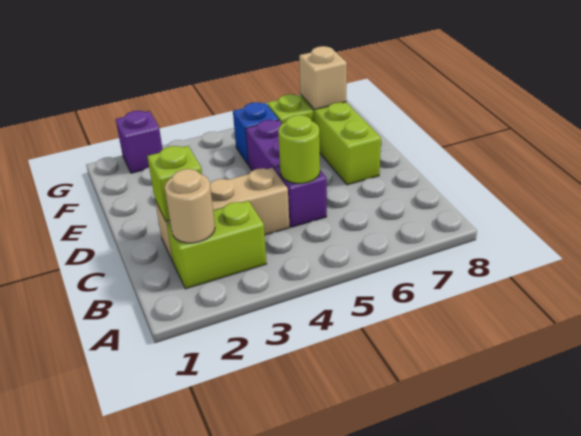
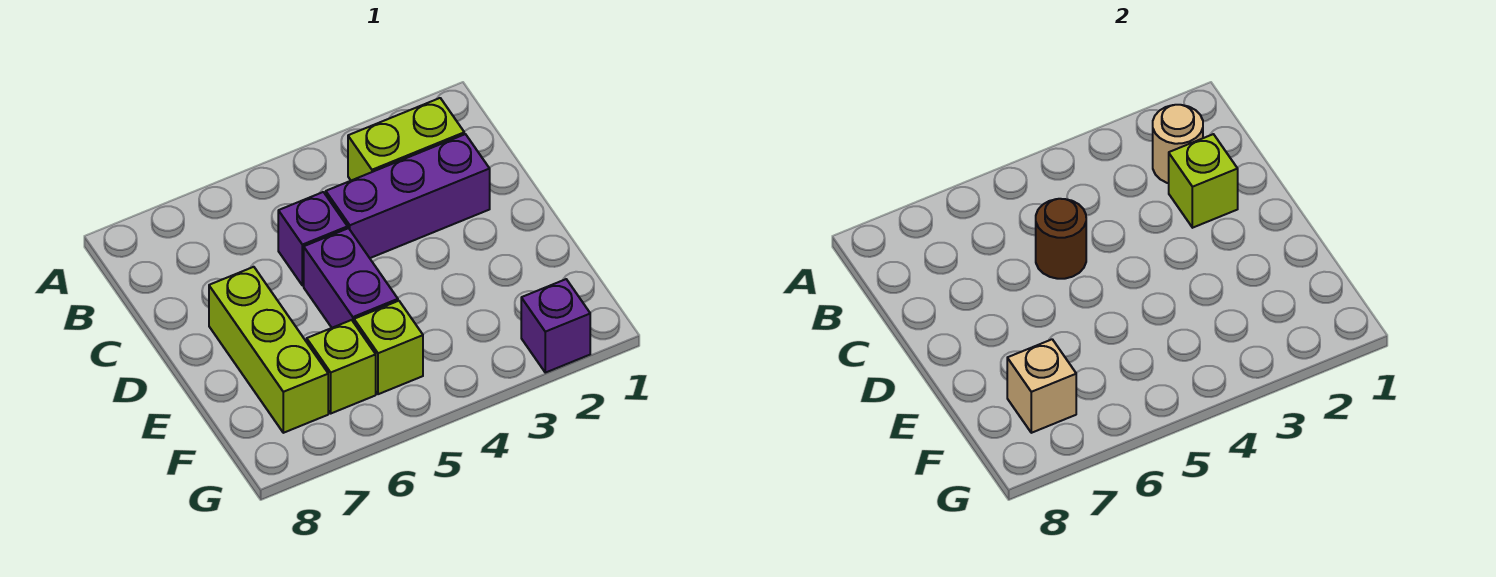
tan brick C2:C4 level 1 -> purple brick C2:C4 level 1
lime round brick C5 level 2 -> brown round brick C5 level 2
blue brick F5 level 1 -> lime brick F5 level 1

